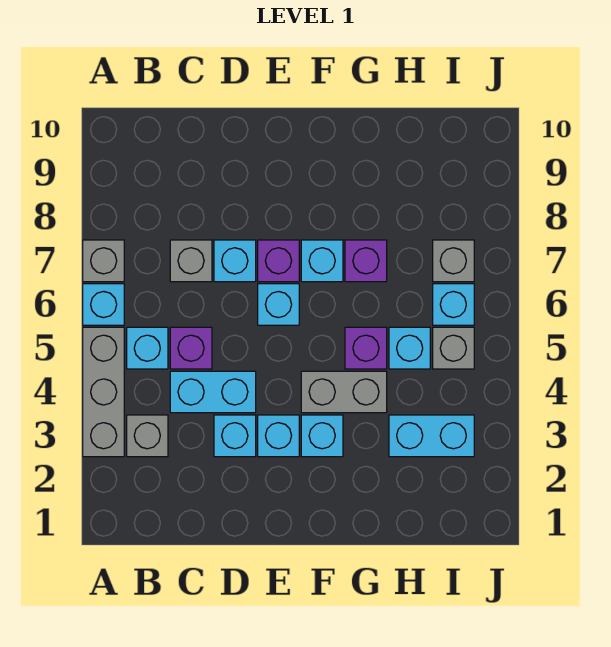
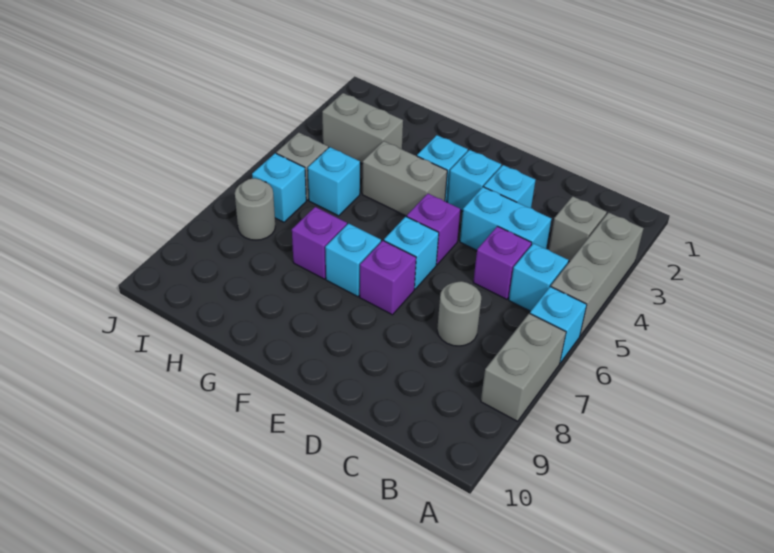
grey brick A7 level 1 -> grey brick A7:A8 level 1
grey brick C7 level 1 -> grey round brick C7 level 1
cyan brick D7 level 1 -> none
purple brick G5 level 1 -> purple brick E5 level 1
cyan brick H3:I3 level 1 -> grey brick H3:I3 level 1
grey brick I7 level 1 -> grey round brick I7 level 1

